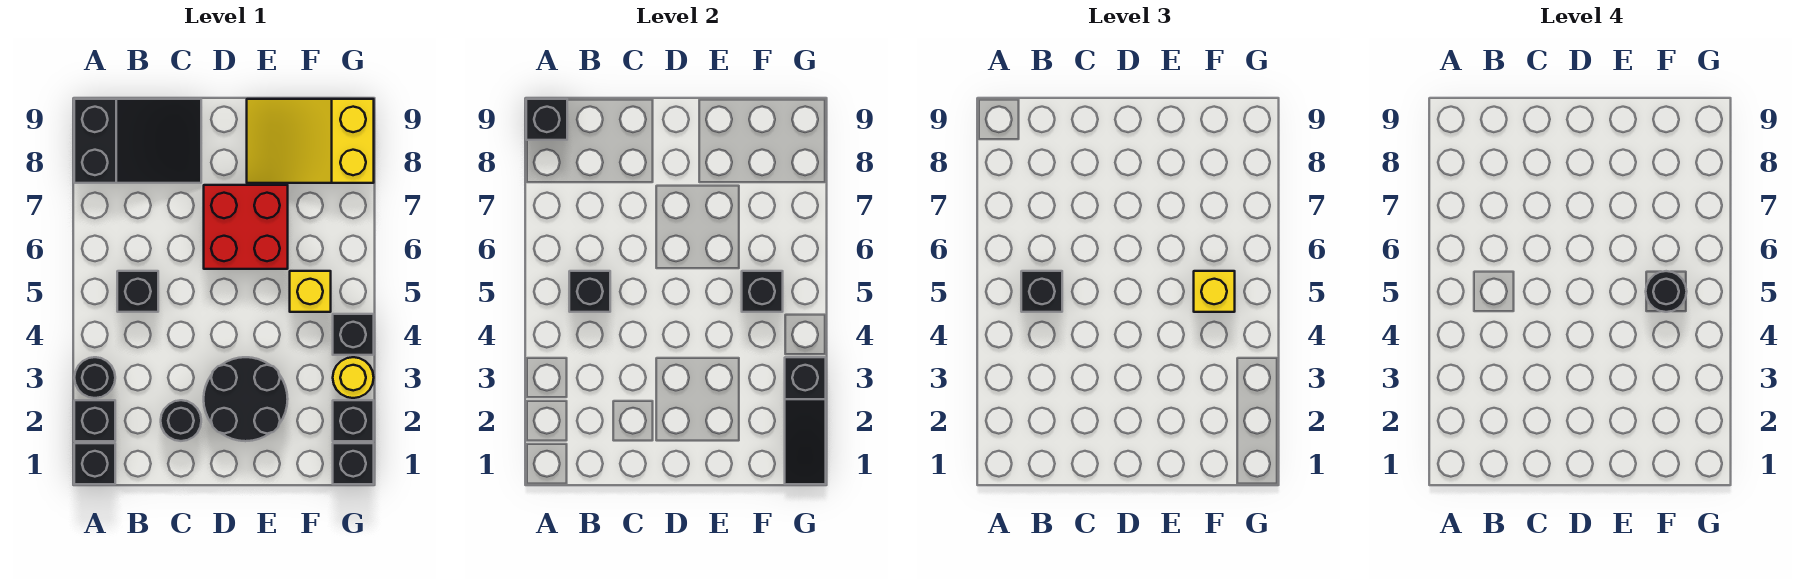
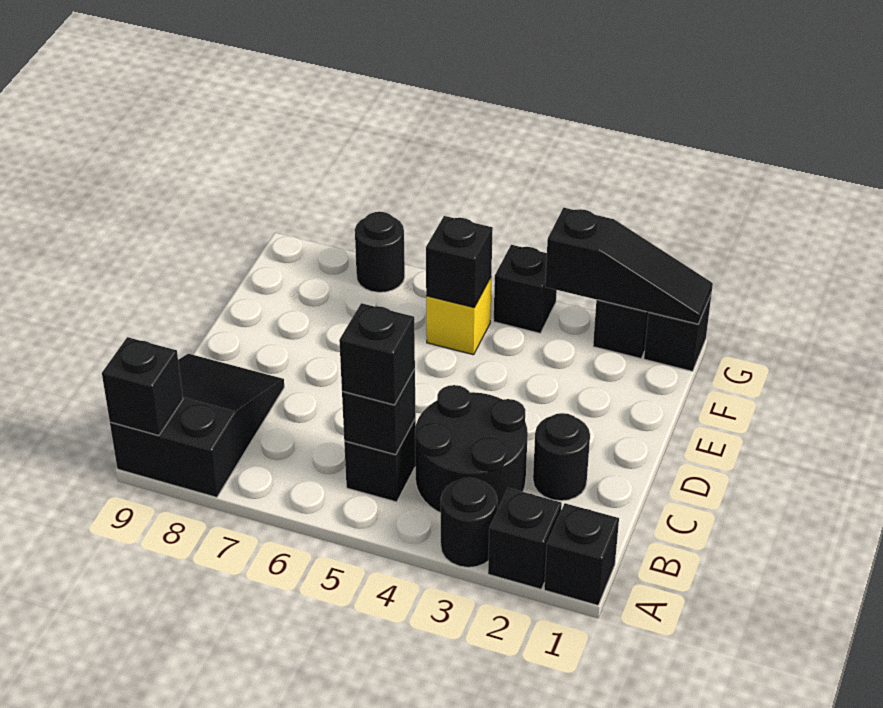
black round brick D2:E3 level 1 -> black round brick B3:C4 level 1
red brick D6:E7 level 1 -> none
yellow slope E8:G9 level 1 top G -> none
yellow brick F5 level 3 -> none
black round brick F5 level 4 -> black round brick G7 level 1
yellow round brick G3 level 1 -> none

